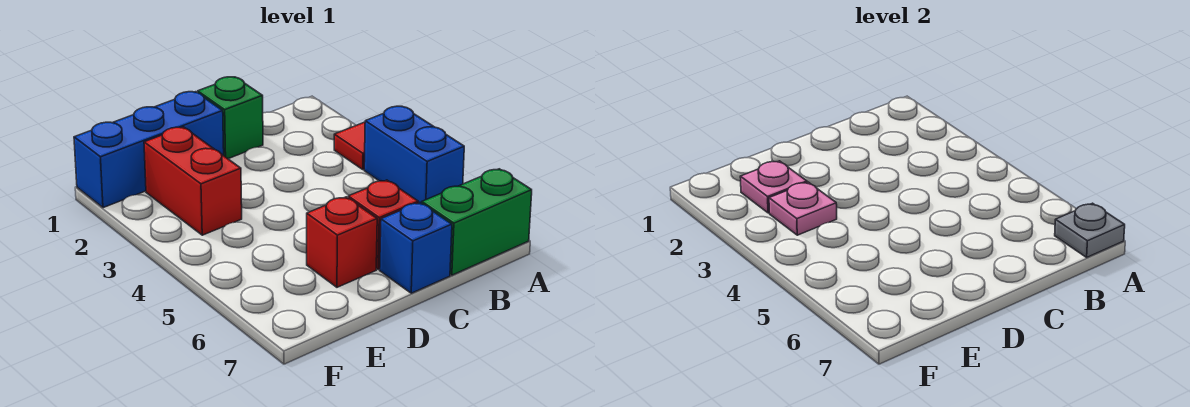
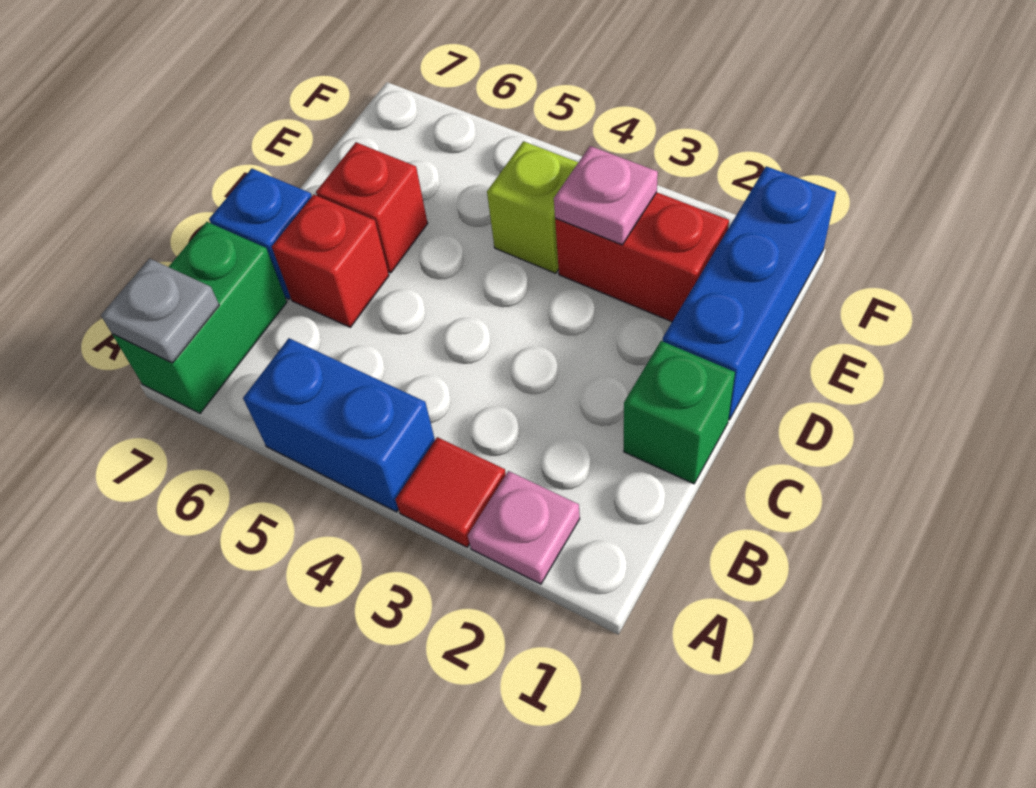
pink plate E2 level 2 -> pink plate A2 level 1
none -> lime brick E4 level 1

